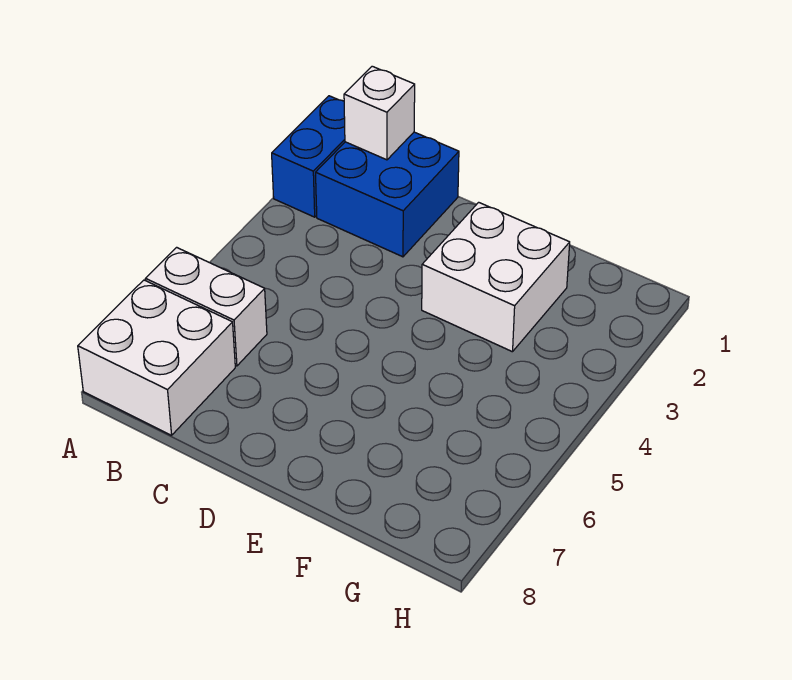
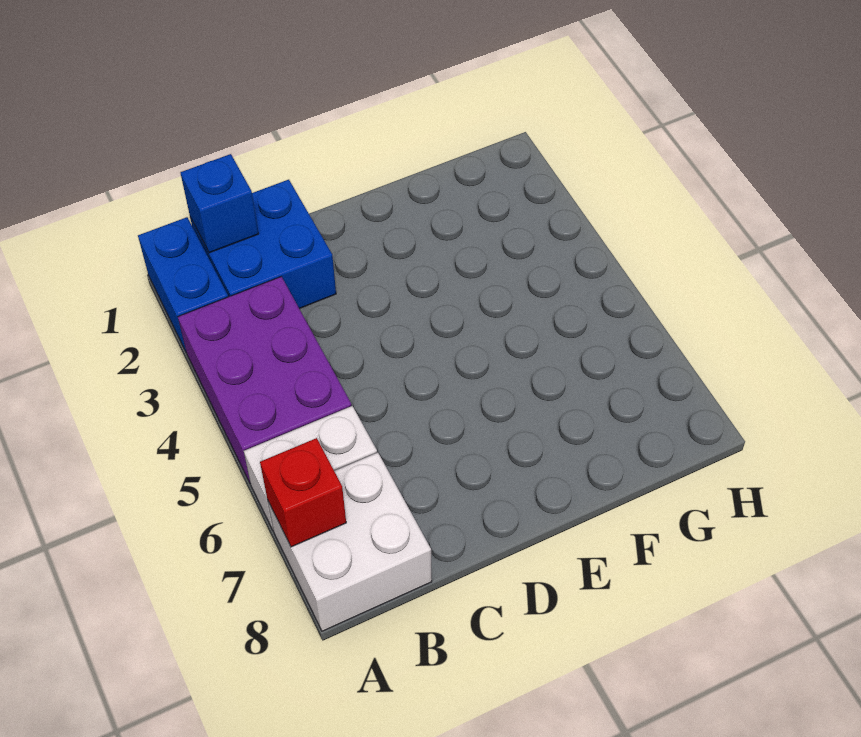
none -> purple brick A3:B5 level 1
none -> red brick A7 level 2
white brick B1 level 2 -> blue brick B1 level 2
white brick E2:F3 level 1 -> none

